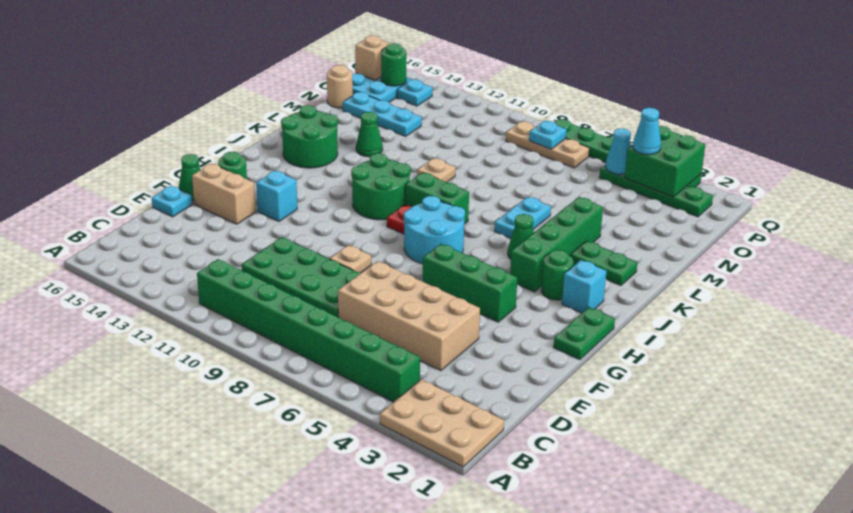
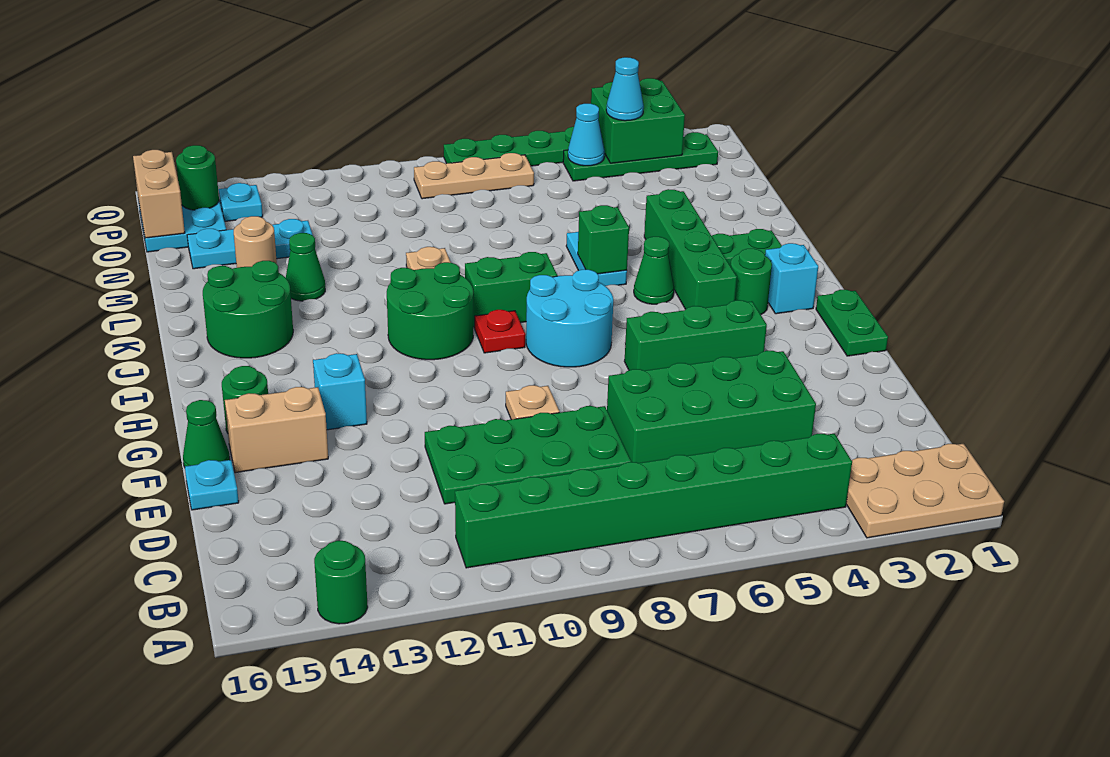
none -> green round brick A14 level 1
tan brick D4:E7 level 1 -> green brick D4:E7 level 1
none -> green brick K6 level 2
tan round brick N16 level 1 -> tan round brick M14 level 1
cyan plate P8 level 2 -> none
tan brick P16 level 2 -> tan brick O16:P16 level 2

